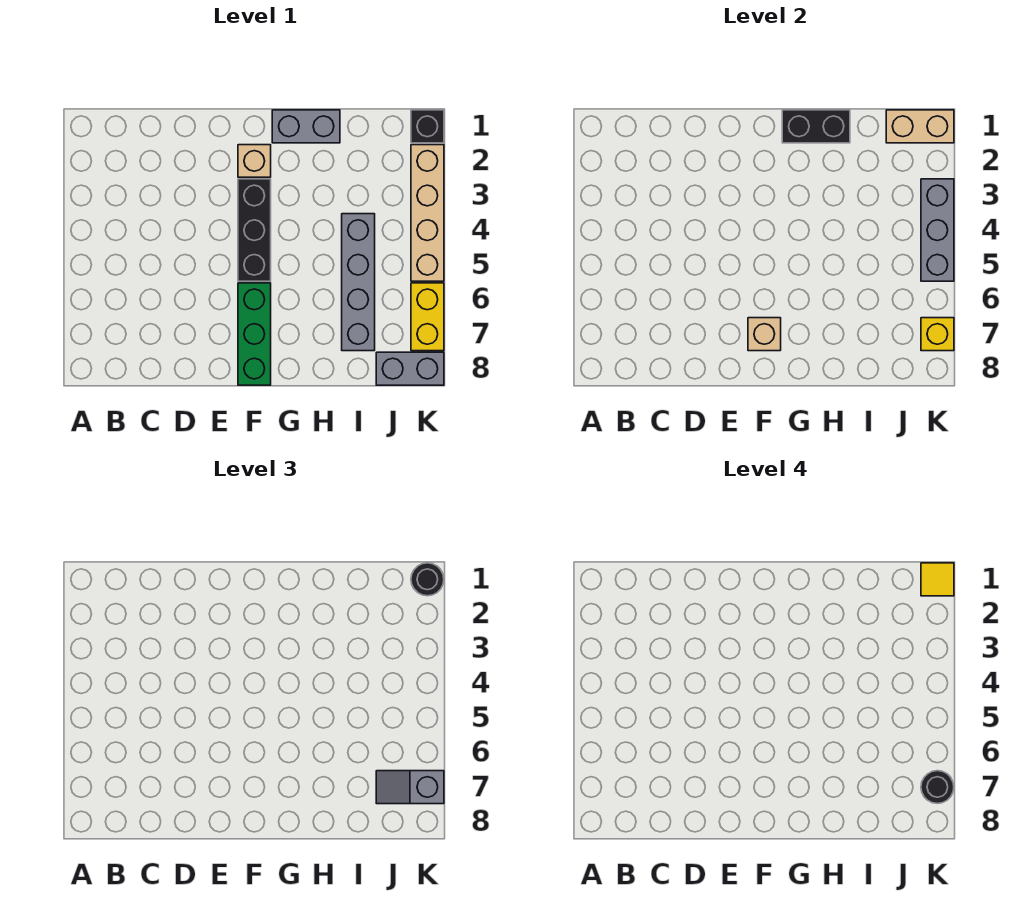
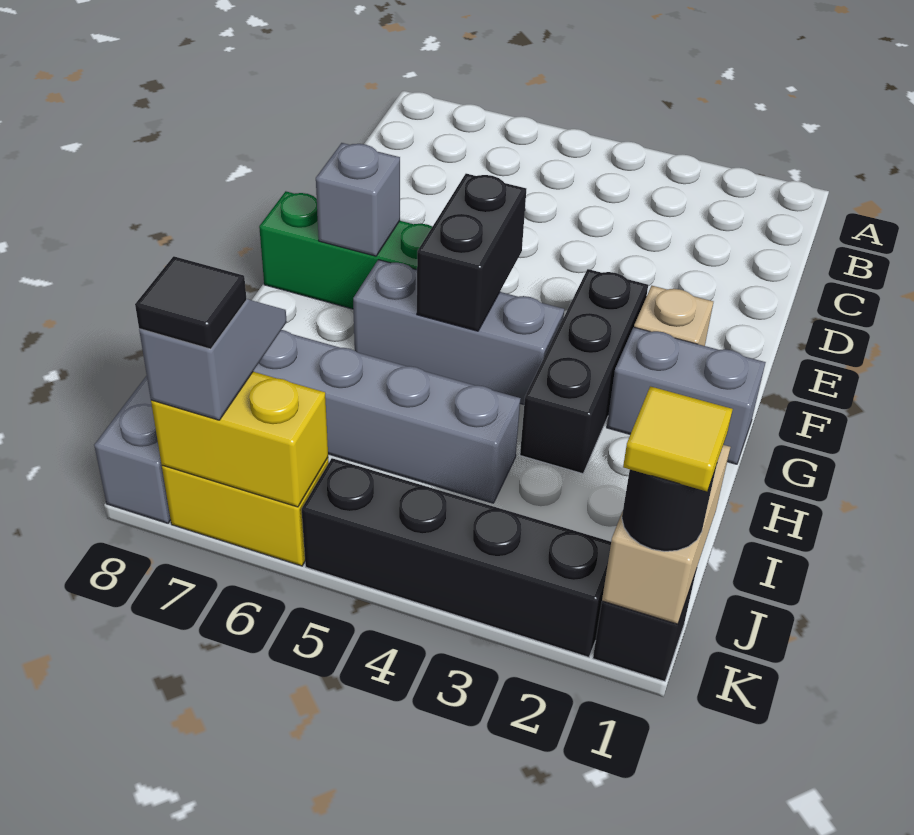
black brick F3:F5 level 1 -> black brick F3:H3 level 1
tan brick F7 level 2 -> grey brick F7 level 2
grey brick G1:H1 level 1 -> grey brick G1:G2 level 1
black brick G1:H1 level 2 -> black brick F5:G5 level 2
tan brick K2:K5 level 1 -> black brick K2:K5 level 1
grey brick K3:K5 level 2 -> grey brick G4:G6 level 1
yellow brick K7 level 2 -> yellow brick K6:K7 level 2
black round brick K7 level 4 -> black tile K7 level 4

